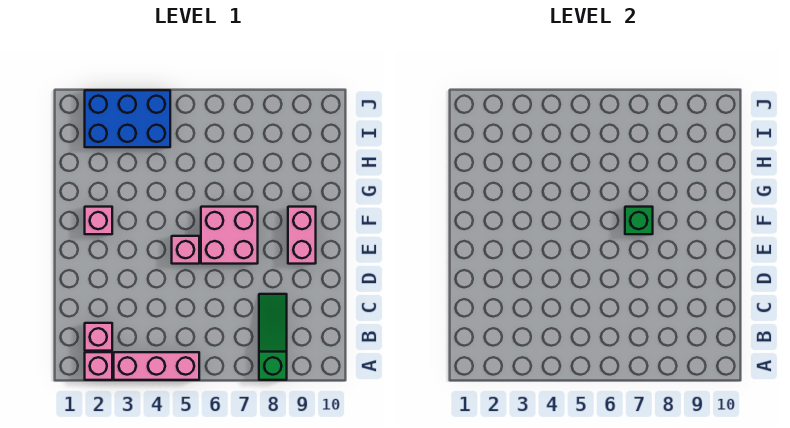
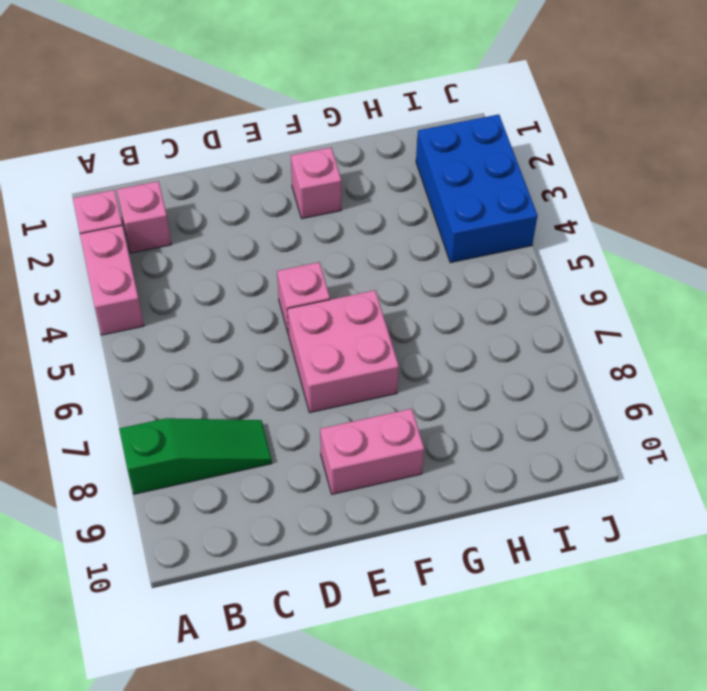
pink brick A3:A5 level 1 -> pink brick A3:A4 level 1
green brick F7 level 2 -> none

